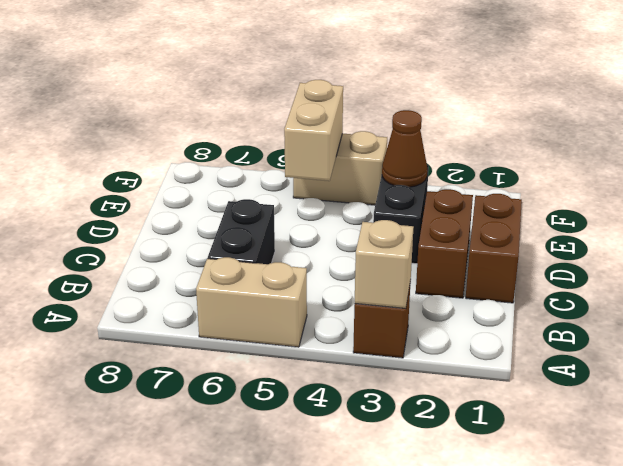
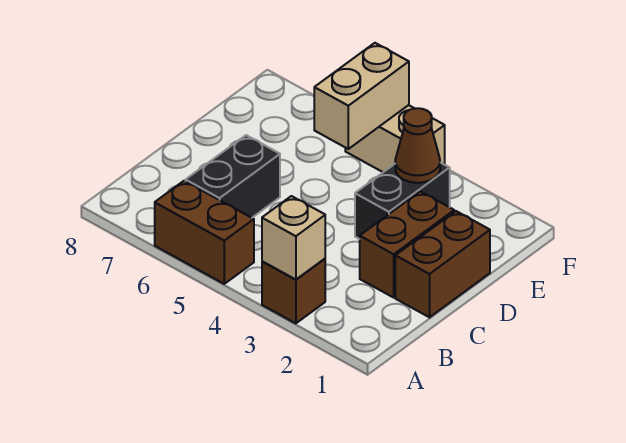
tan brick A5:A6 level 1 -> brown brick A5:A6 level 1

